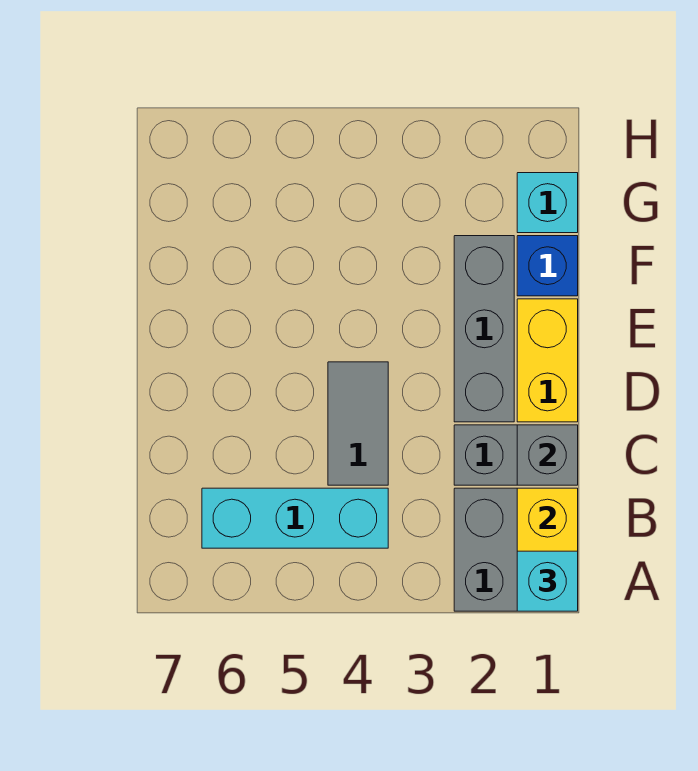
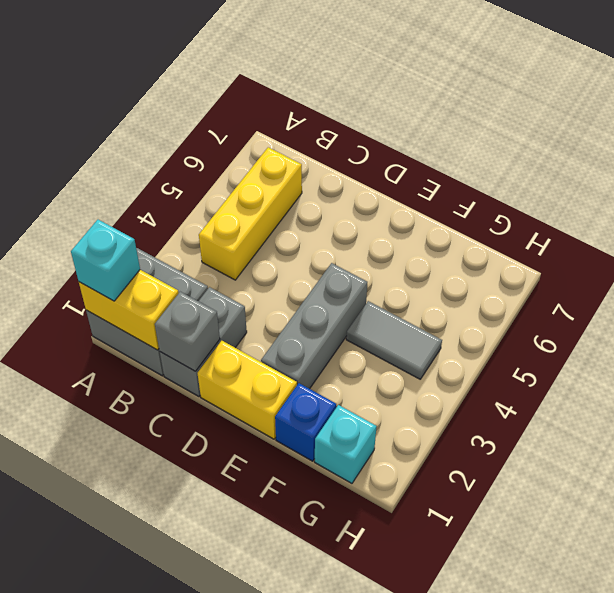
cyan brick B4:B6 level 1 -> yellow brick B4:B6 level 1
grey tile C4:D4 level 1 -> grey tile F4:G4 level 1
grey brick D2:F2 level 1 -> grey brick E2:E4 level 1

